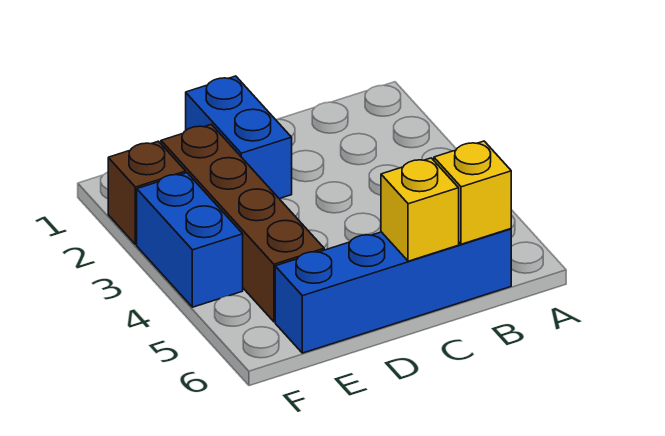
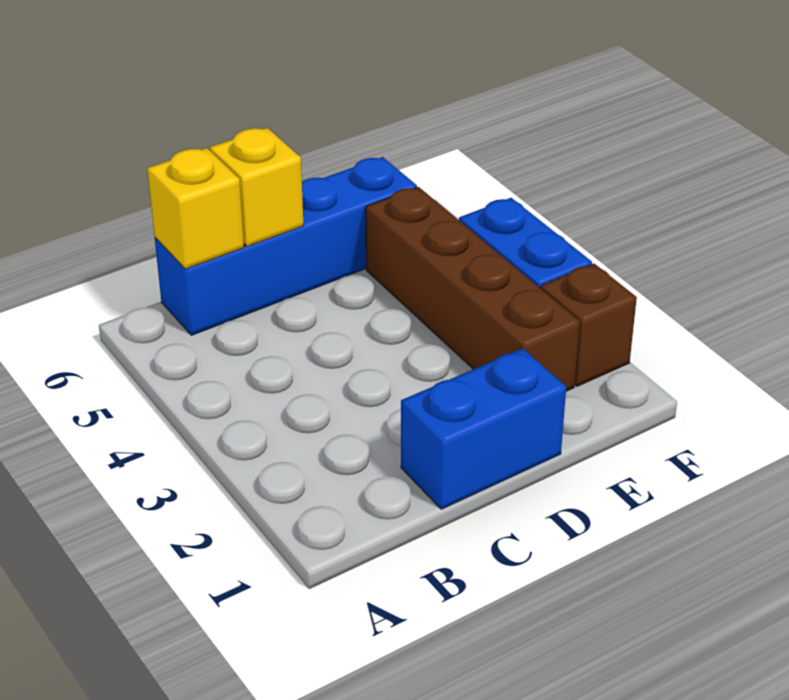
blue brick D1:D2 level 1 -> blue brick C1:D1 level 1

